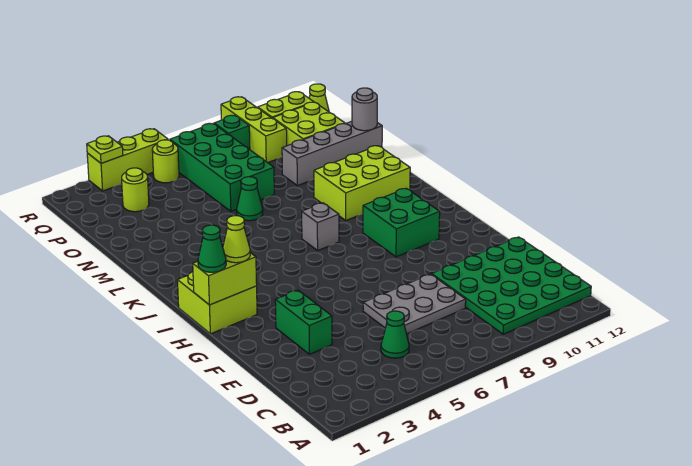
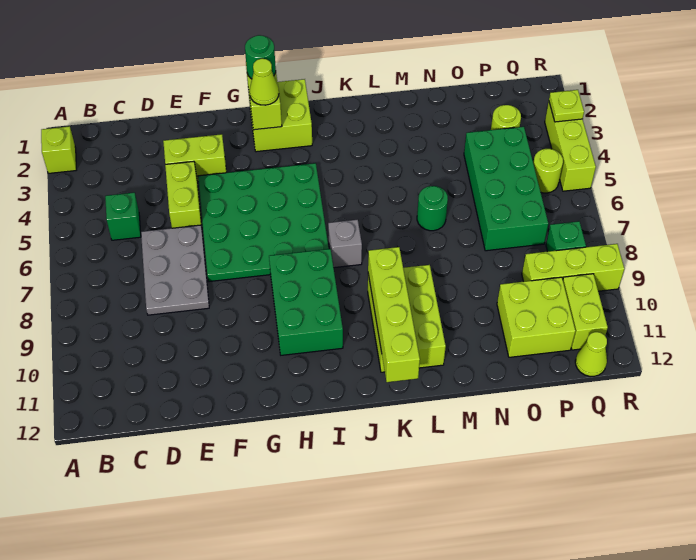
none -> lime brick A2 level 1
green plate B9:E12 level 1 -> green plate F4:I7 level 1
green cone C5 level 1 -> green brick C5 level 1
green brick E3:F3 level 1 -> lime brick E3:F3 level 1
none -> lime brick E4:E5 level 1
green cone H1 level 3 -> green round brick H1 level 3
green brick H9:I10 level 1 -> green brick H8:I10 level 1
none -> lime brick K9:K12 level 2
green cone M6 level 1 -> green round brick M6 level 1
green brick N6:Q7 level 1 -> green brick O4:P7 level 1
grey brick N9:N12 level 1 -> none
grey round brick N12 level 2 -> none

